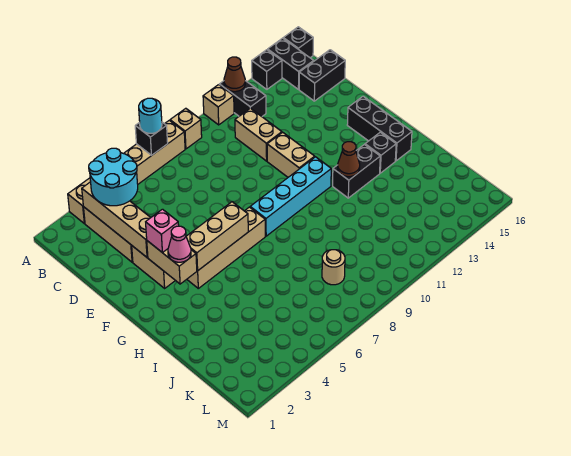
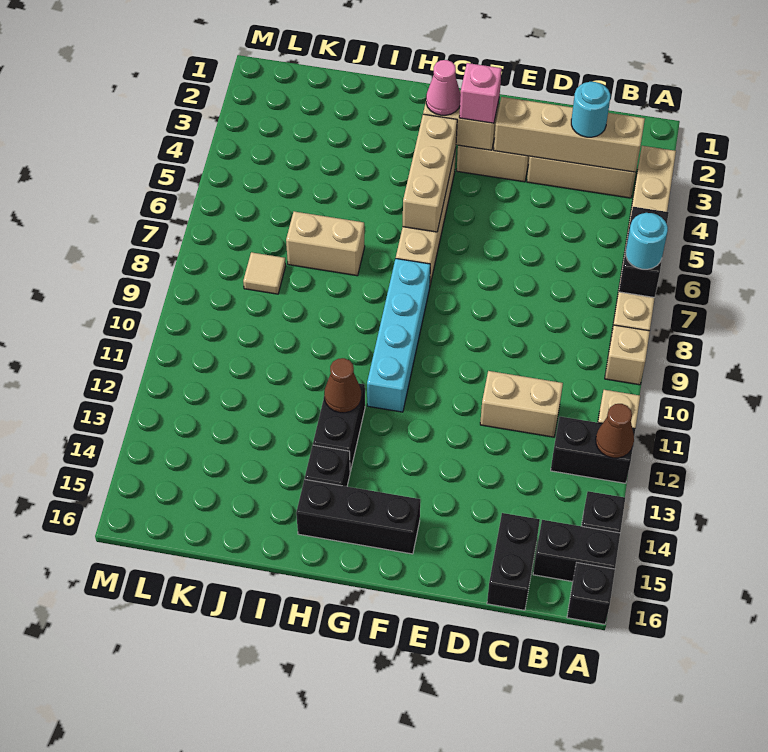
black brick A7 level 2 -> black brick A6:A7 level 2
cyan round brick B3:C4 level 3 -> cyan round brick C3 level 3
tan brick E11:F11 level 1 -> tan brick I7:J7 level 1
tan round brick K8 level 1 -> tan tile K8 level 1

